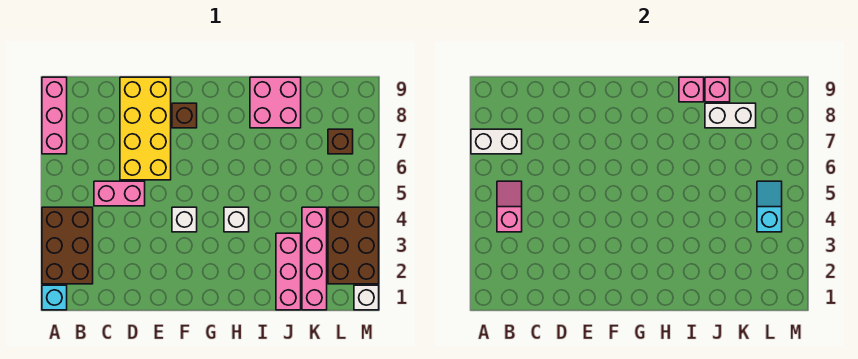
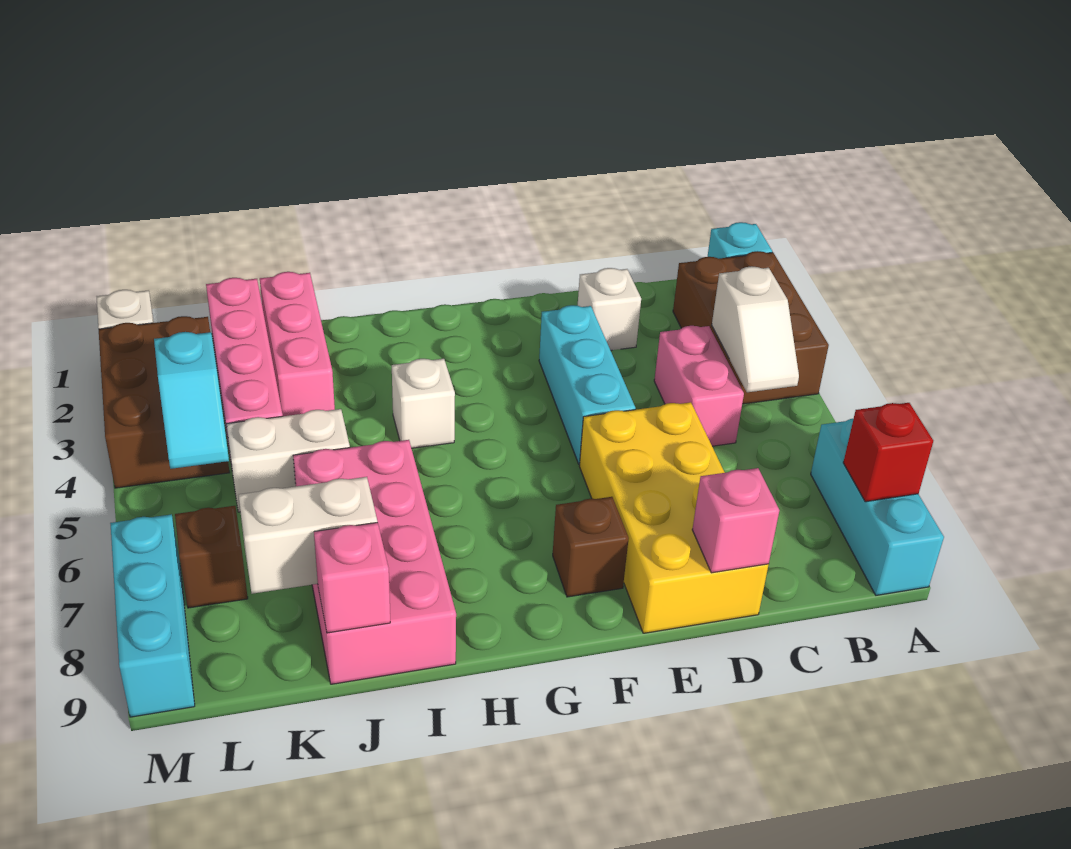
pink brick A7:A9 level 1 -> cyan brick A7:A9 level 1
white brick A7:B7 level 2 -> white brick J5:K5 level 1
none -> red brick A8 level 2
pink slope B4:B5 level 2 top 4 -> white slope B4:B5 level 2 top 4
pink brick C5:D5 level 1 -> pink brick C4:C5 level 1
none -> cyan brick E3:E5 level 1
white brick F4 level 1 -> white brick D2 level 1
pink brick I8:J9 level 1 -> pink brick I6:J9 level 1
pink brick I9 level 2 -> pink brick D9 level 2
none -> cyan brick M7:M9 level 1

